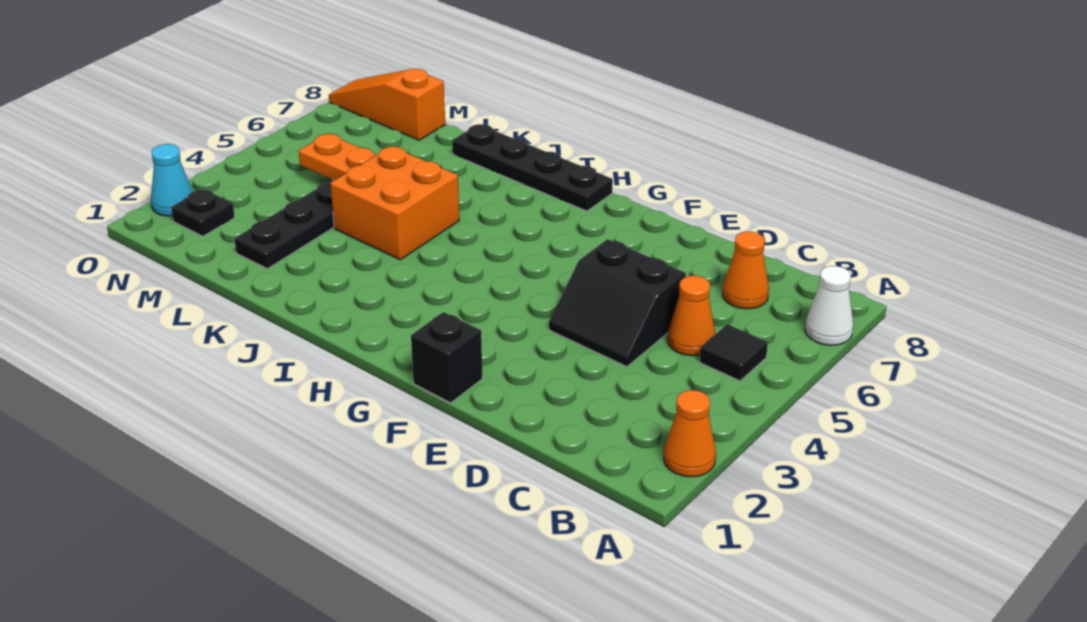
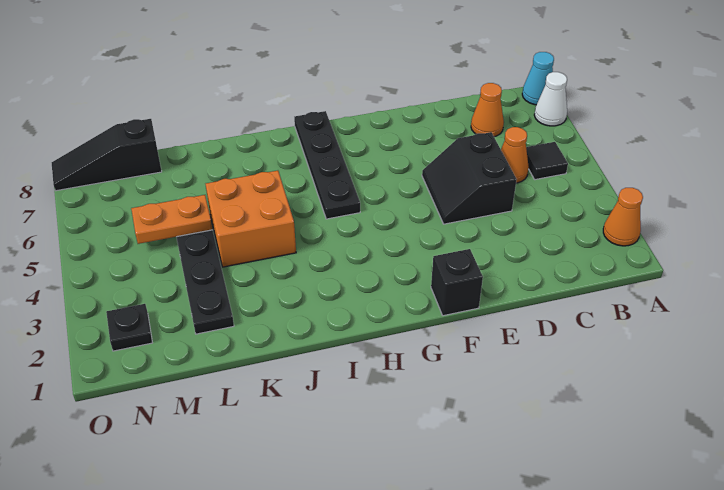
black slope D4:E5 level 1 top 5 -> black slope D4:E5 level 1 top D
black plate H8:K8 level 1 -> black plate H5:H8 level 1
orange slope M8:O8 level 1 top M -> black slope M8:O8 level 1 top M
cyan cone O2 level 1 -> cyan cone A8 level 1

